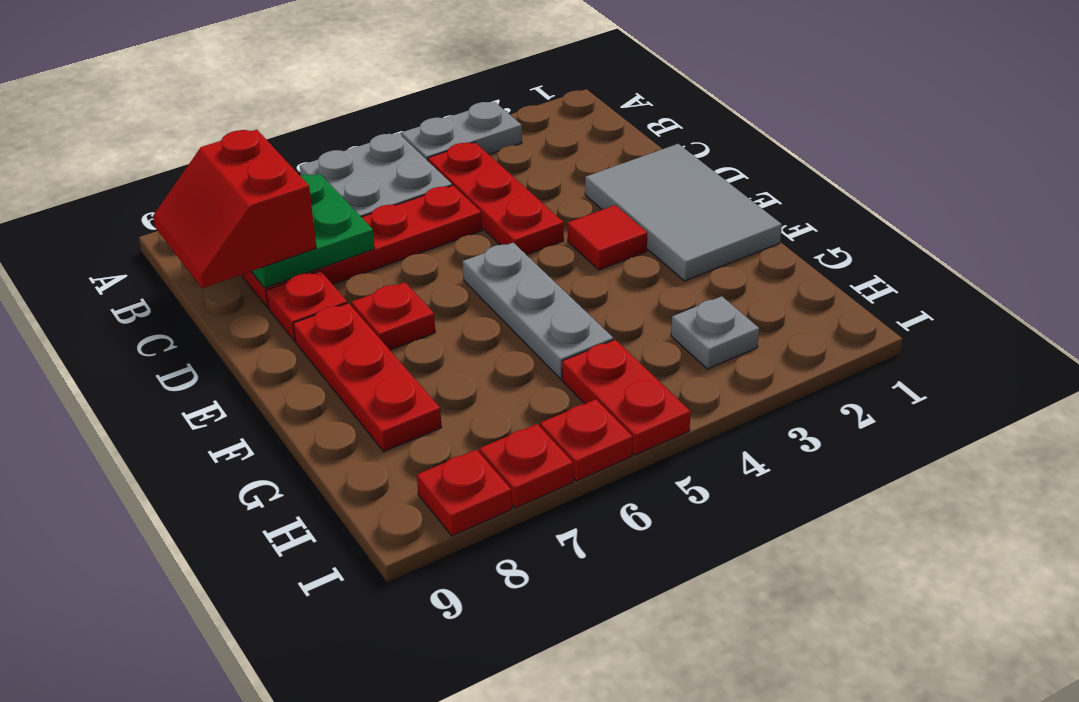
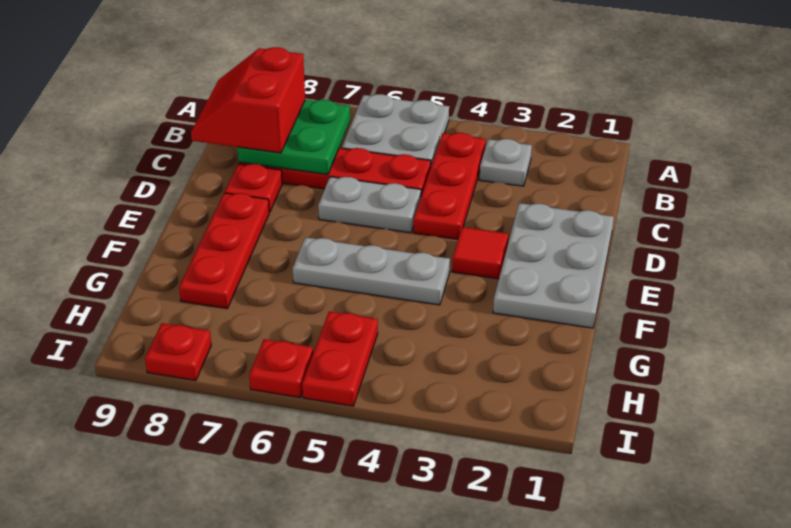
grey plate A3:A4 level 1 -> grey plate D5:D6 level 1
grey tile D1:F2 level 1 -> grey plate D1:F2 level 1
grey plate E5:G5 level 1 -> grey plate F4:F6 level 1
red plate E7 level 1 -> none
grey plate H3 level 1 -> grey plate B3 level 1
red plate I7 level 1 -> none

